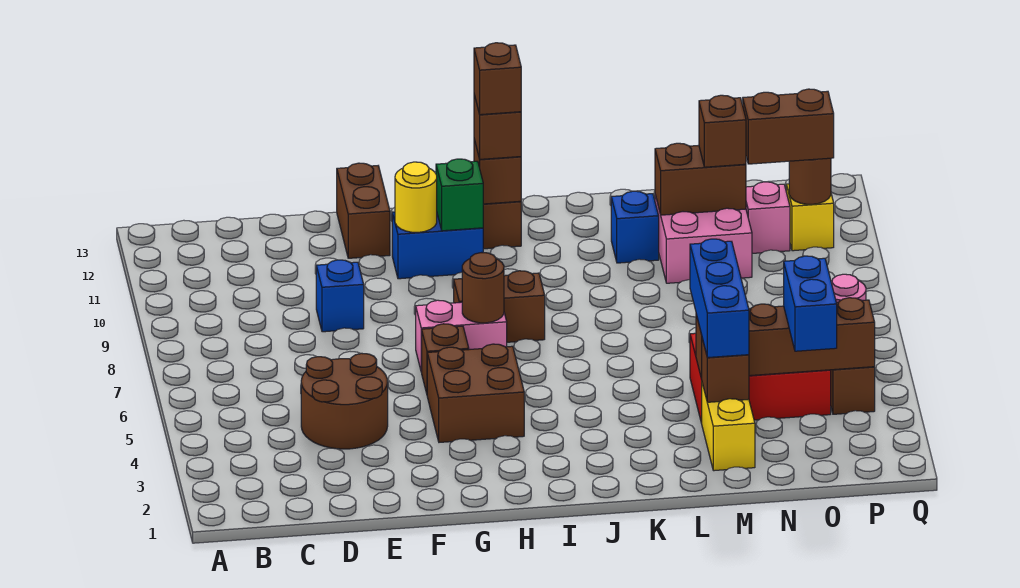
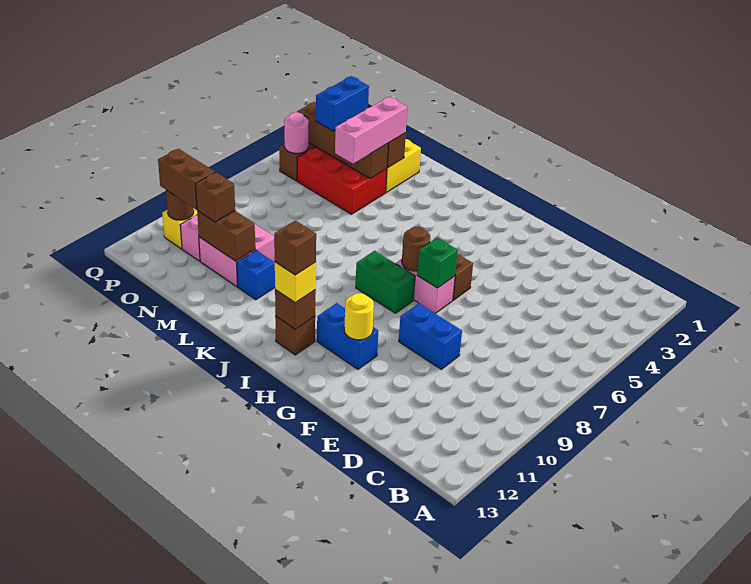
brown round brick D4:E5 level 1 -> none
blue brick E9 level 1 -> blue brick E9:F9 level 1
brown brick F12:F13 level 1 -> none
brown brick G4:H5 level 1 -> none
brown brick H8:I8 level 1 -> green brick H8:I8 level 1
green brick H11 level 2 -> green brick G7 level 2
brown brick I12 level 3 -> yellow brick I12 level 3
blue brick M3:M5 level 3 -> pink brick M3:M5 level 3

